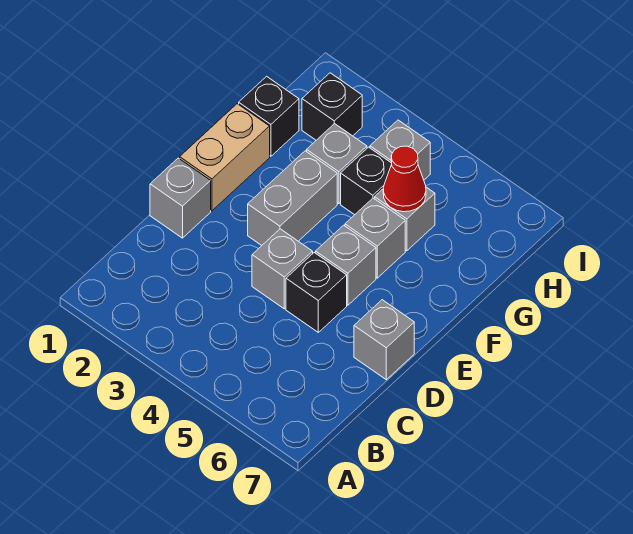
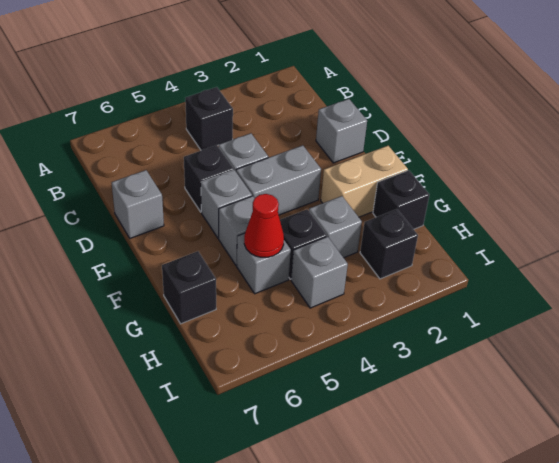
none -> black brick B4 level 1
tan brick E1:F1 level 1 -> tan brick F1:F2 level 1
grey brick E3:F3 level 1 -> grey brick E3:E4 level 1
none -> black brick G7 level 1

